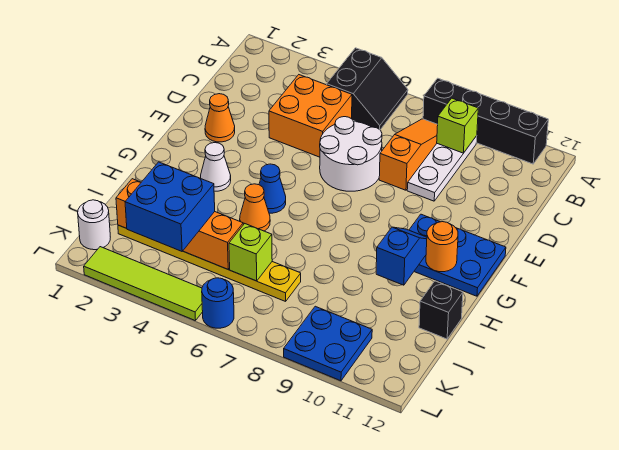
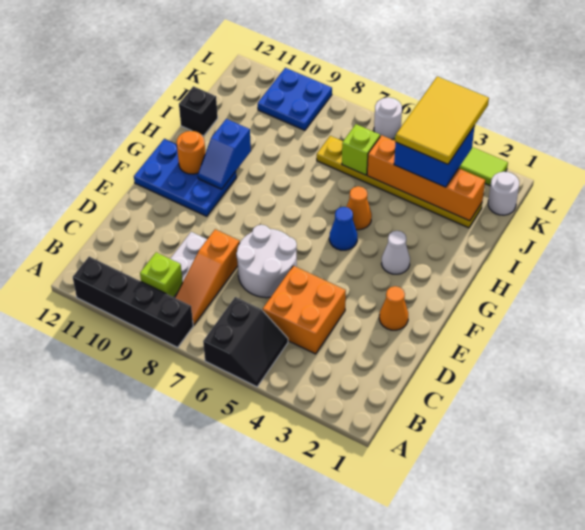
black slope A5:B6 level 1 top 5 -> black slope A5:B6 level 1 top 6
none -> yellow tile J3:L4 level 4
blue round brick L6 level 1 -> white round brick L6 level 1

